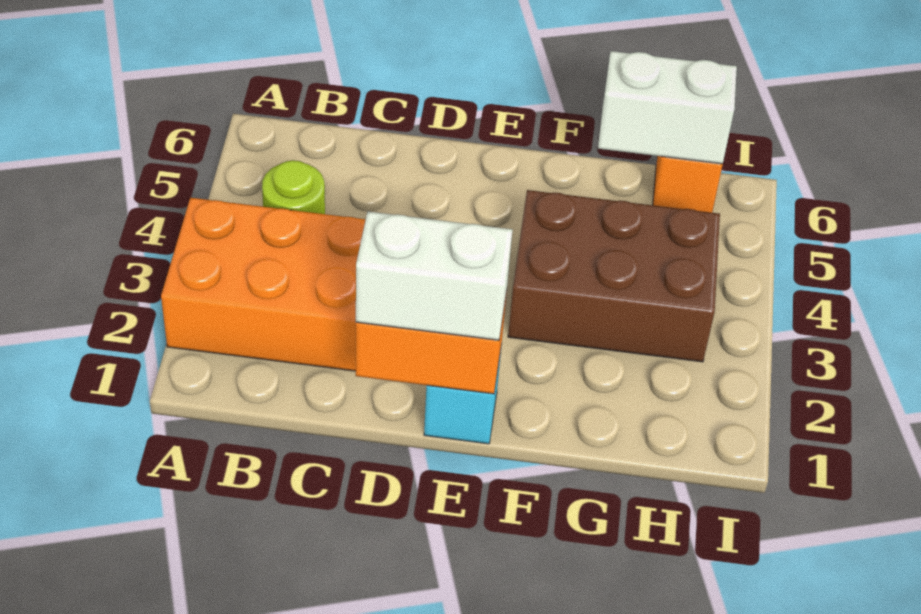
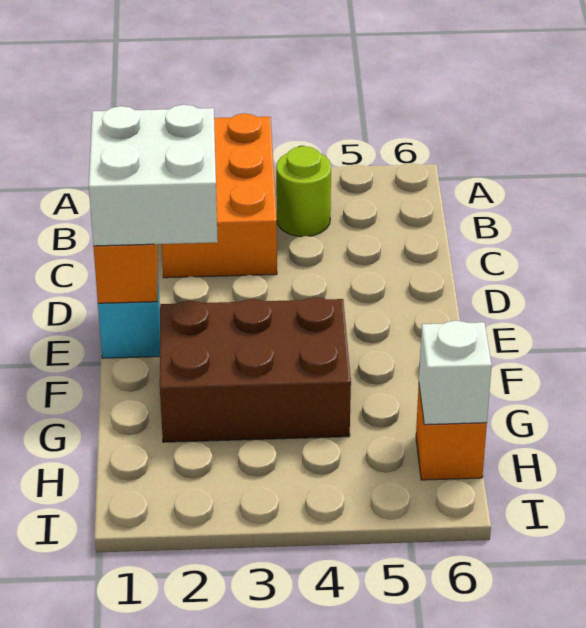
white brick D1:E1 level 3 -> white brick D1:E2 level 3
brown brick F3:H4 level 1 -> brown brick F2:G4 level 1
white brick G6:H6 level 2 -> white brick H6 level 2

